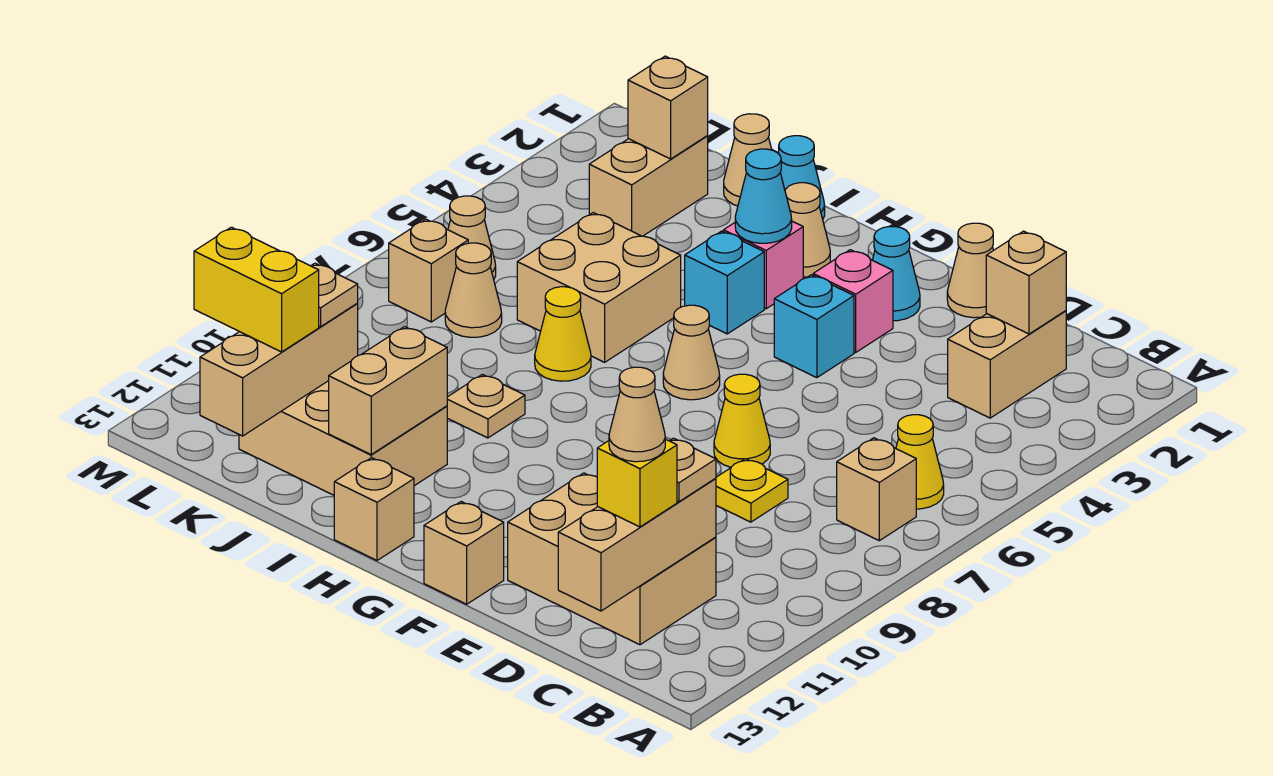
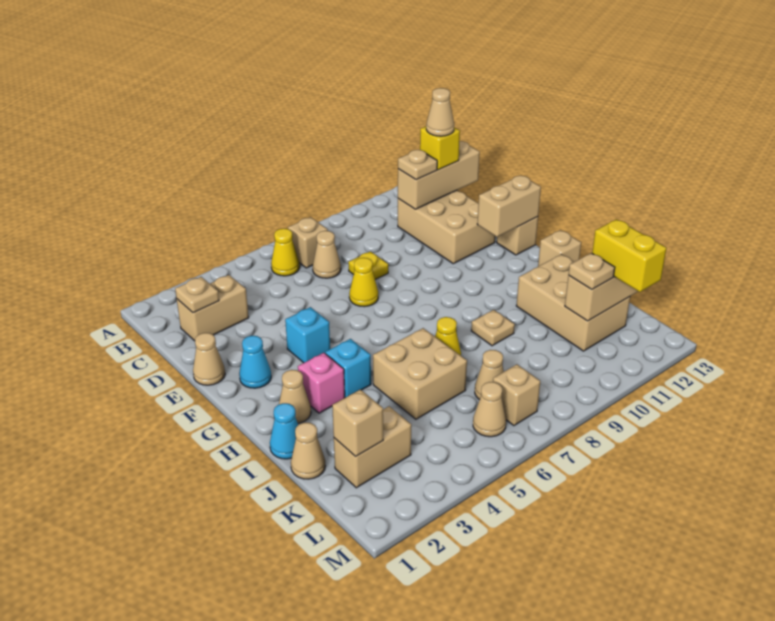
tan brick C2 level 2 -> tan plate C2 level 2
pink brick F3 level 1 -> none
tan cone G6 level 1 -> tan cone C7 level 1
cyan cone H3 level 2 -> none
tan brick I11:I12 level 2 -> tan brick F12:F13 level 2

